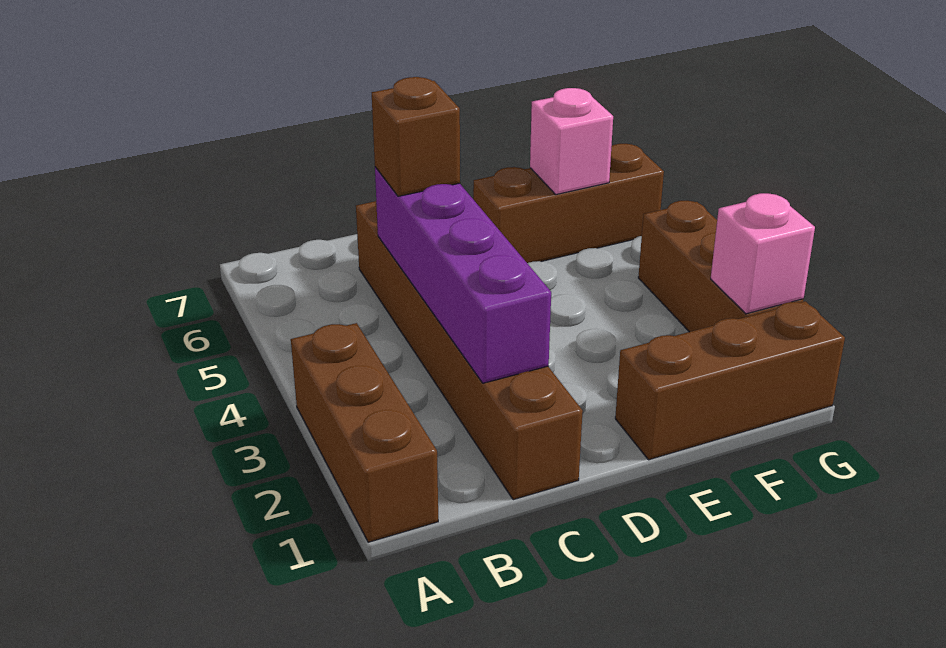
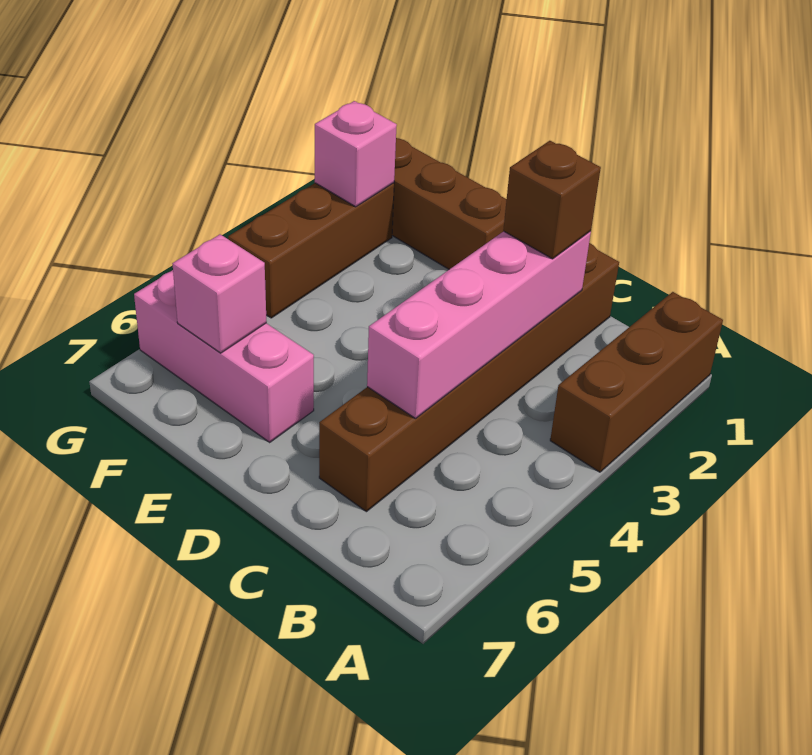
purple brick C2:C5 level 2 -> pink brick C2:C5 level 2
brown brick C5 level 3 -> brown brick C2 level 3
brown brick E6:G6 level 1 -> pink brick E6:G6 level 1

